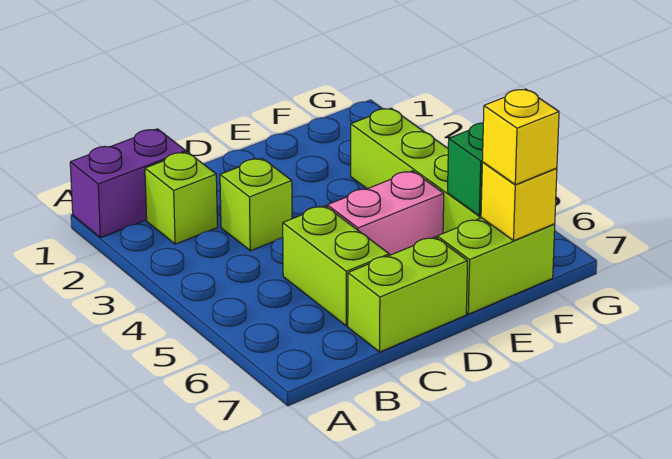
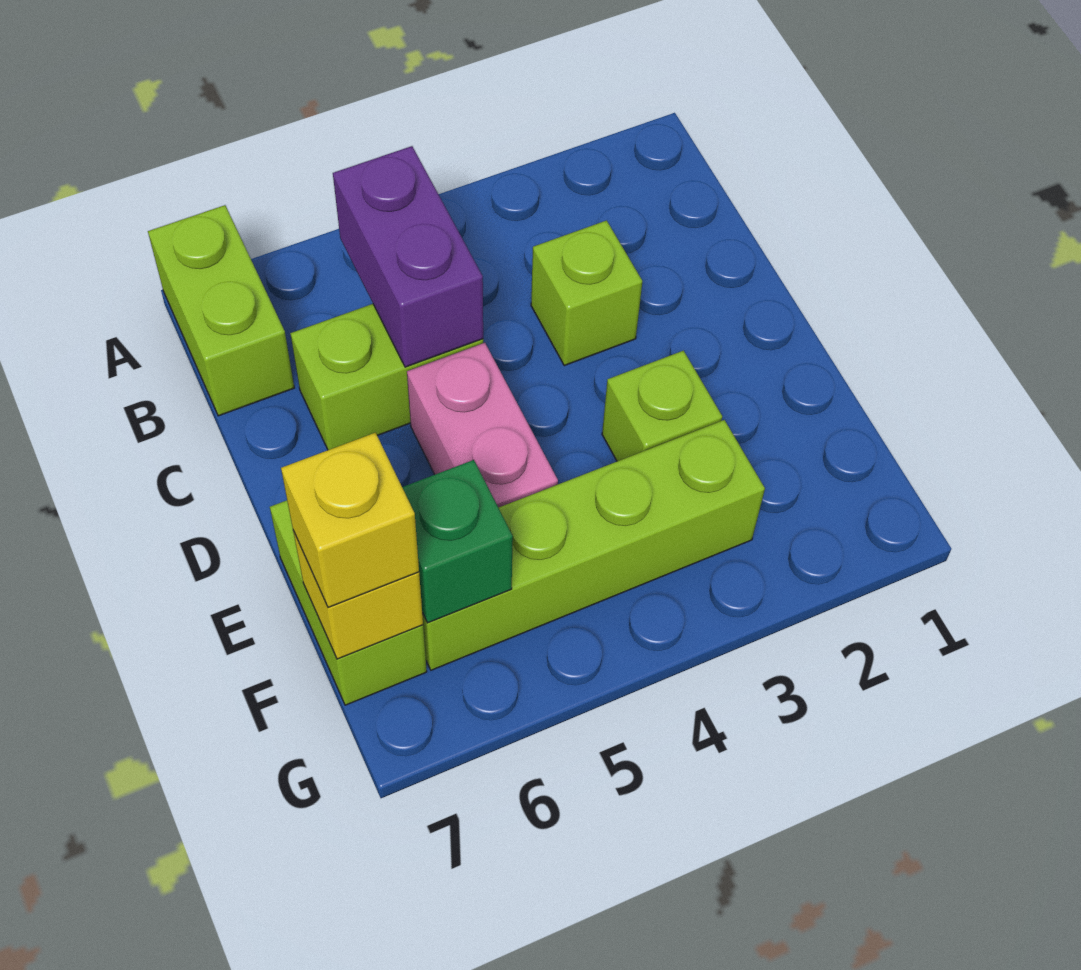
purple brick A1:B1 level 1 -> purple brick B5:C5 level 2
lime brick B2 level 1 -> lime brick E3 level 1
lime brick C7:D7 level 1 -> lime brick A7:B7 level 1

